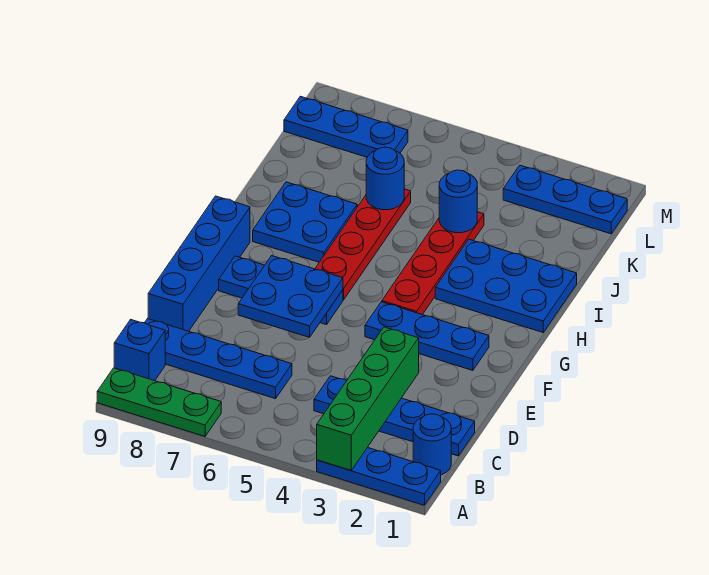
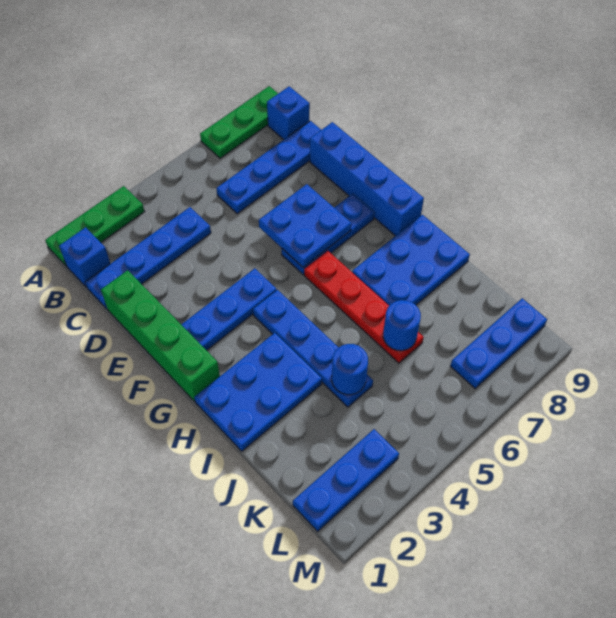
blue plate A1:A3 level 1 -> green plate A1:A3 level 1
green brick A3:D3 level 2 -> green brick D1:G1 level 1
blue round brick B1 level 1 -> blue brick B1 level 1
red plate G4:J4 level 1 -> blue plate G4:J4 level 1
blue plate H7:I8 level 1 -> blue plate H7:I9 level 1

